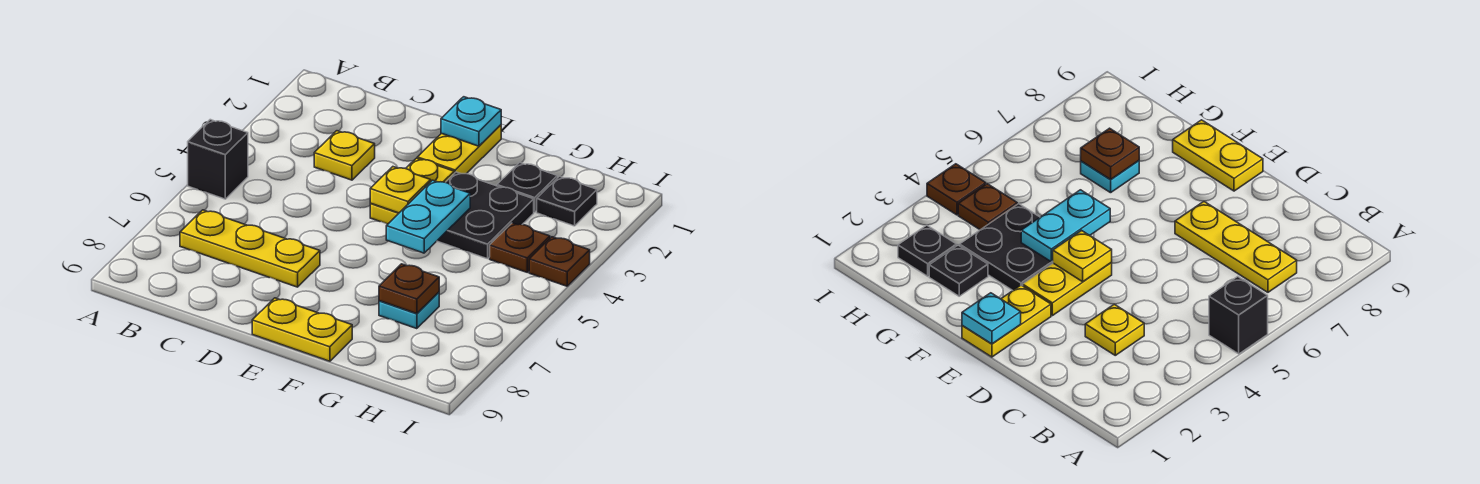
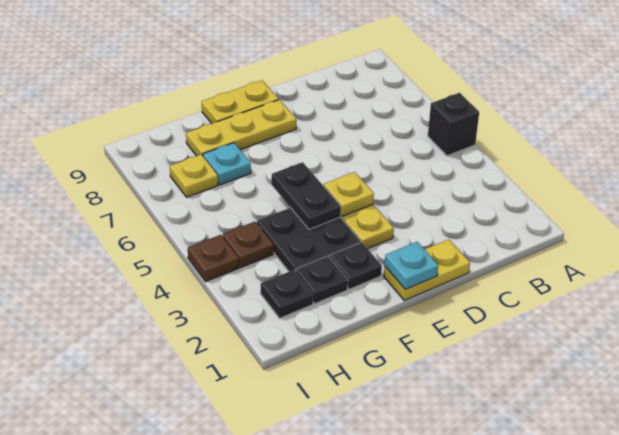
yellow plate B7:D7 level 1 -> yellow plate E8:G8 level 1
yellow plate C3 level 1 -> yellow plate H7 level 1
yellow plate E1:E2 level 1 -> yellow plate D1:E1 level 1
none -> black plate F2 level 1
cyan plate F4:F5 level 2 -> black plate F4:F5 level 2
brown plate G7 level 2 -> none

